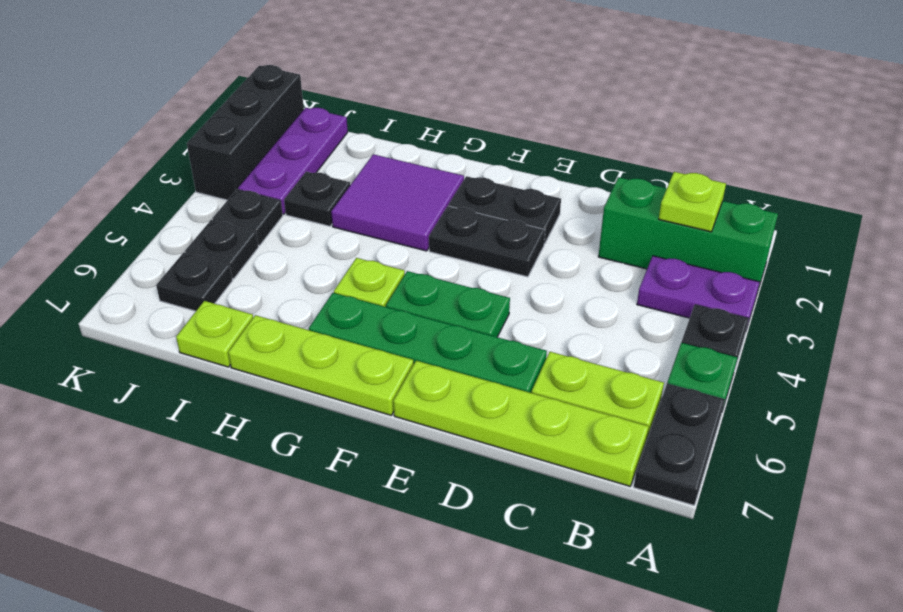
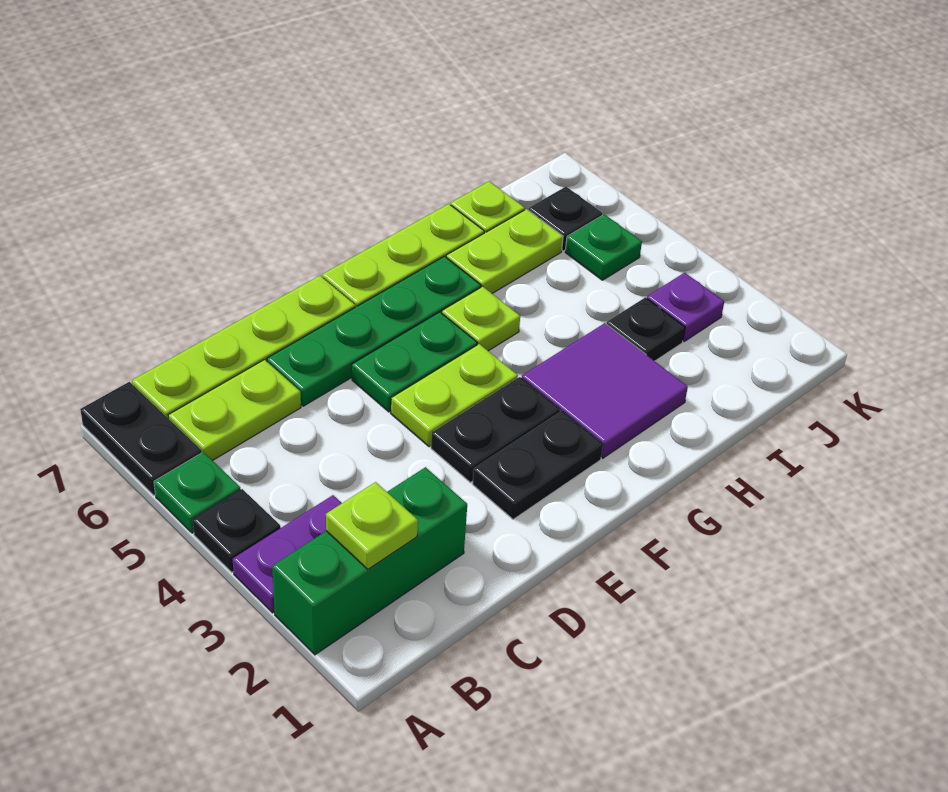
none -> lime plate E4:F4 level 1
none -> lime plate H6:I6 level 1
purple plate J1:J3 level 1 -> purple plate J3 level 1
black plate J4 level 1 -> none
black plate J5 level 1 -> green plate J5 level 1
black brick K1:K3 level 1 -> none

